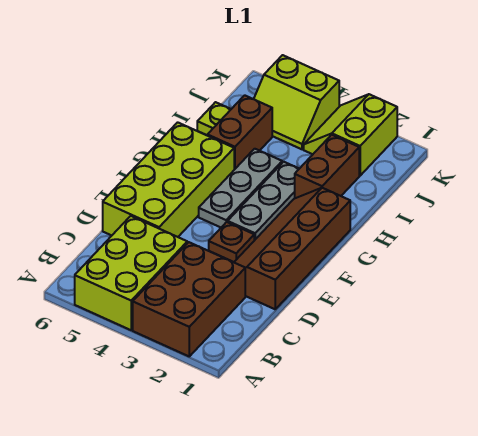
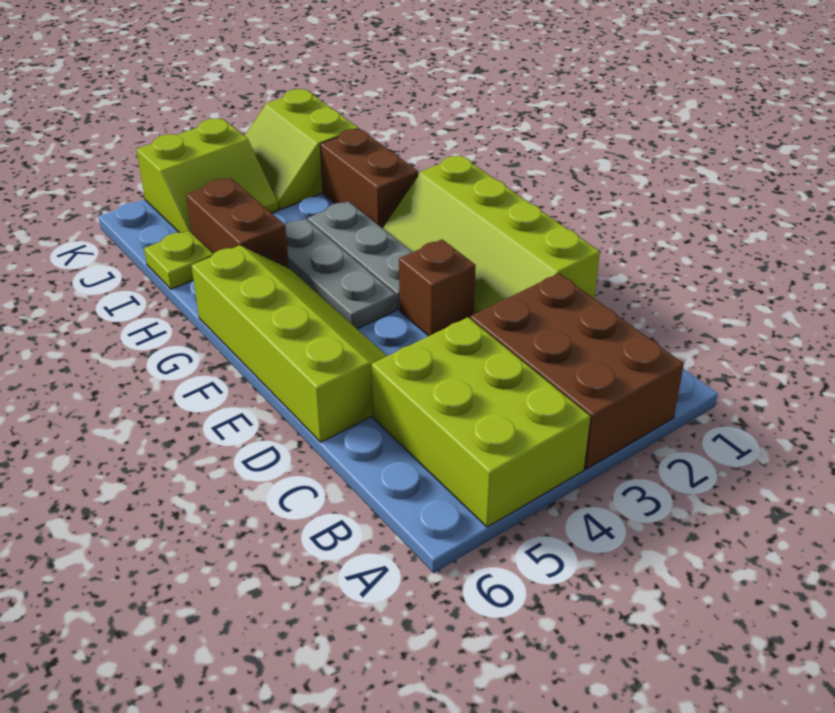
brown slope D1:G2 level 1 top 1 -> lime slope D1:G2 level 1 top 1
lime brick D5:G6 level 1 -> lime slope D5:G6 level 1 top 6
brown plate E3 level 1 -> brown brick E3 level 1

